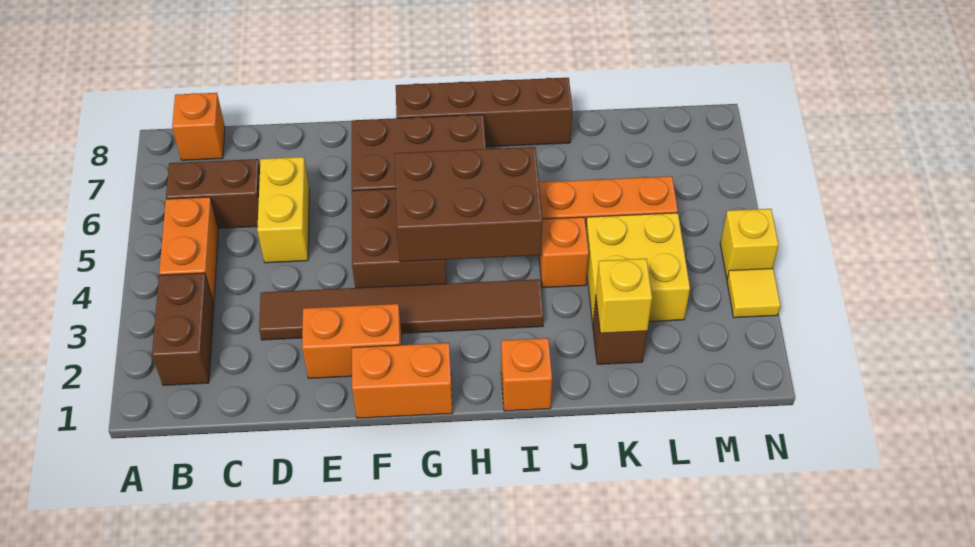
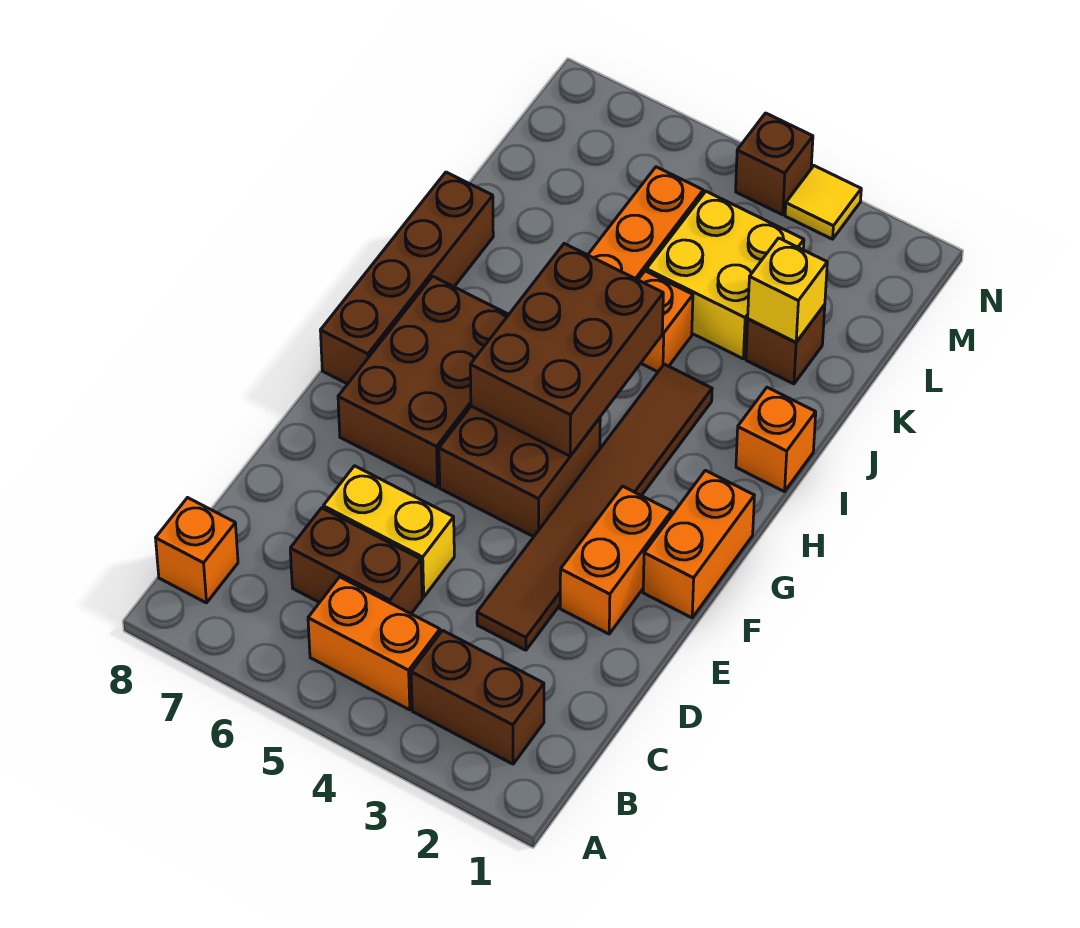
brown brick B6:C6 level 1 -> brown brick C5:C6 level 1
yellow brick N4 level 1 -> brown brick N4 level 1

